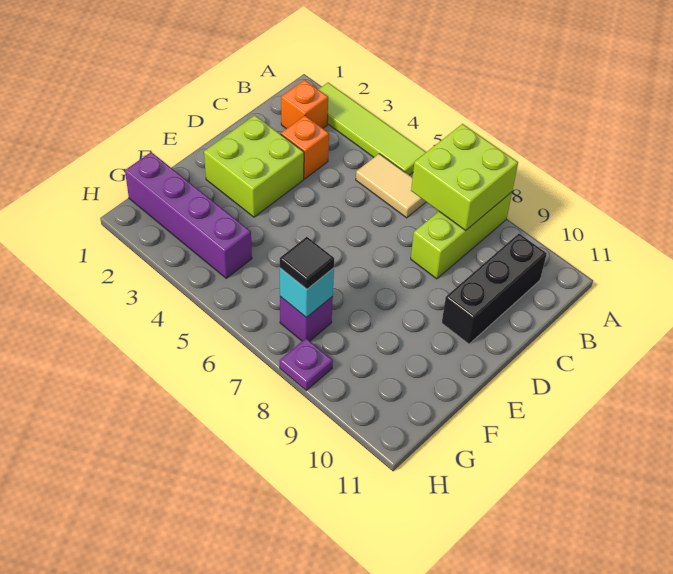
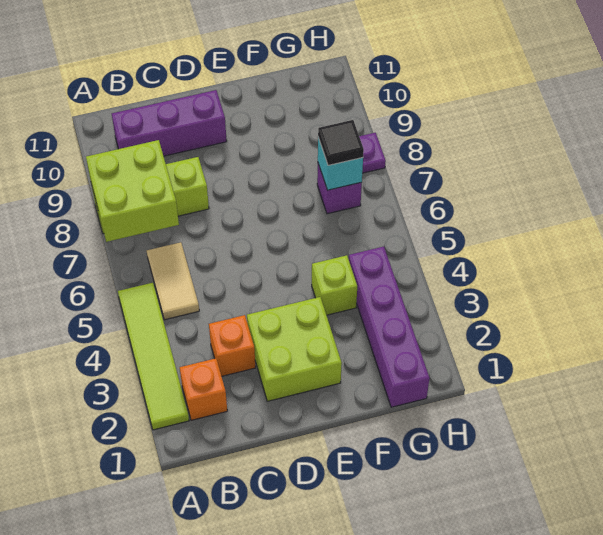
black brick B10:D10 level 1 -> purple brick B10:D10 level 1
none -> lime brick F4 level 1

